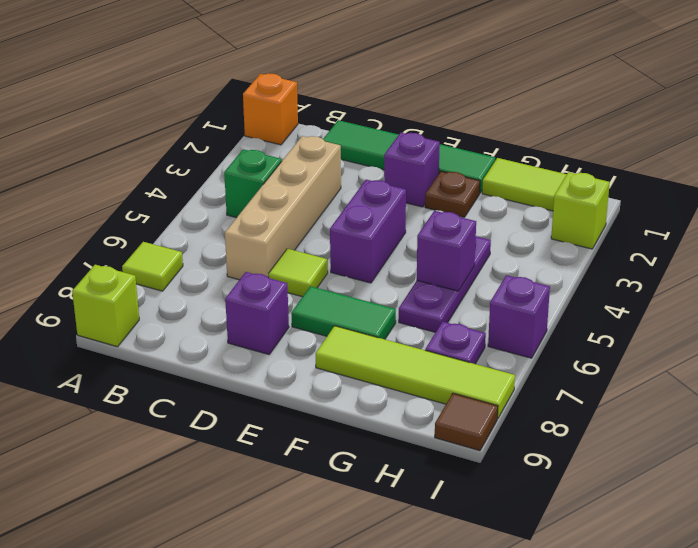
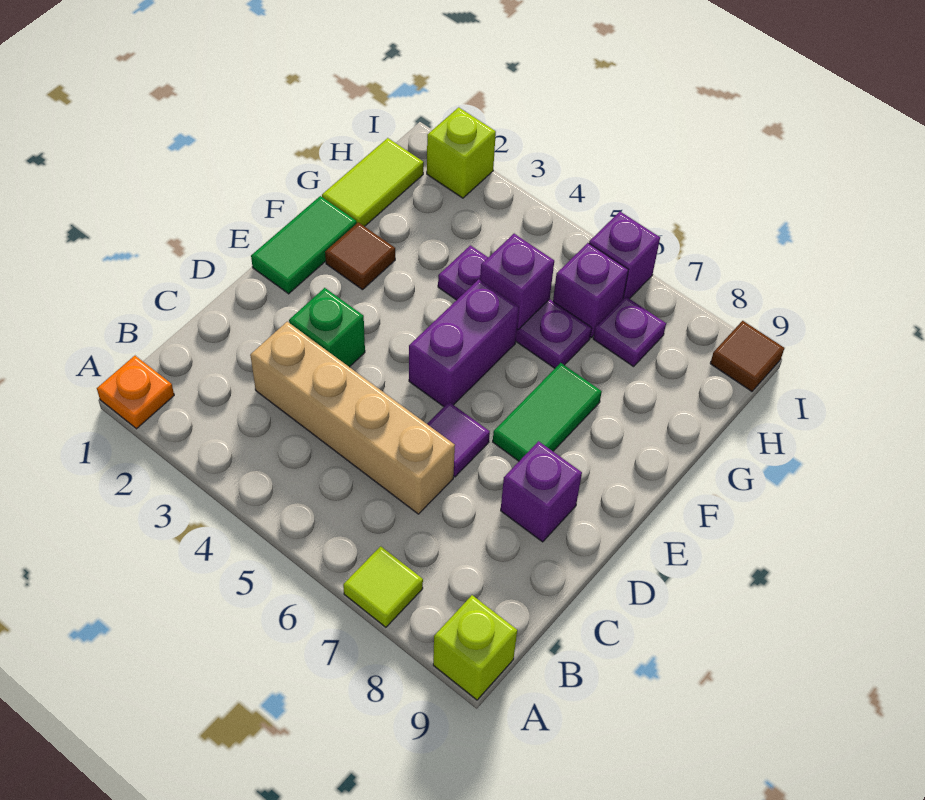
orange brick A1 level 1 -> orange plate A1 level 1
green brick B4 level 1 -> green brick D3 level 1
green tile C1:F1 level 1 -> green tile E1:F1 level 1
lime tile D6 level 1 -> purple tile D6 level 1
purple brick E2 level 1 -> purple brick H6 level 1
purple brick E4:E5 level 1 -> purple brick E5:F5 level 1
brown plate F2 level 1 -> brown tile F2 level 1
lime tile F8:I8 level 1 -> none

